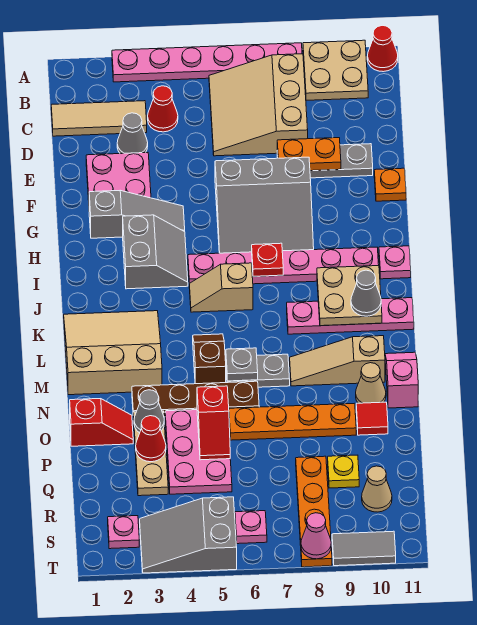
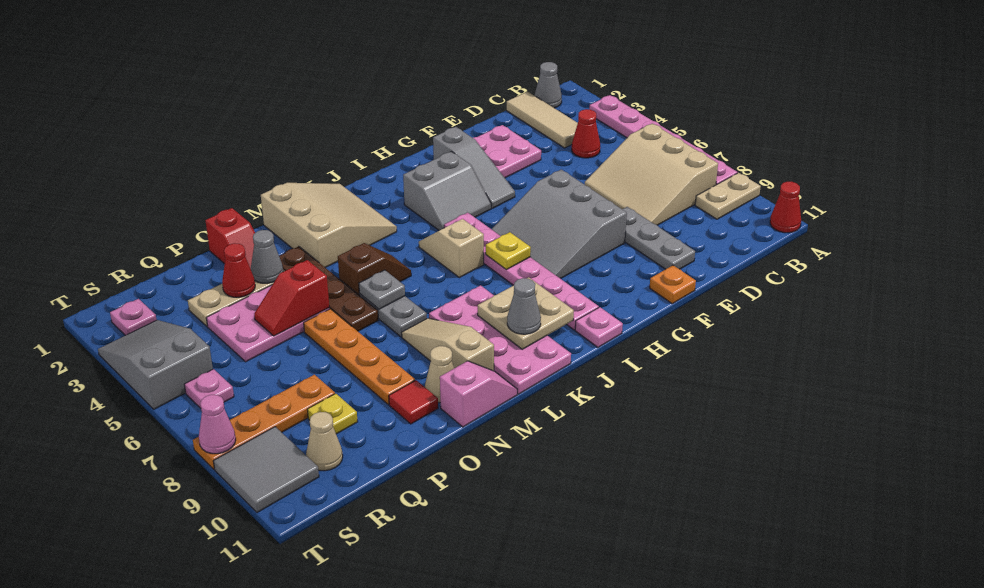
tan plate A9:B10 level 1 -> tan plate A9:B9 level 1
tan slope B6:D8 level 1 top 8 -> tan slope B6:D8 level 1 top B
grey cone D3 level 1 -> grey cone B1 level 1
orange plate E8:E9 level 2 -> none
red plate I7 level 2 -> yellow plate I7 level 2
pink plate K8:K11 level 1 -> pink plate K8:L11 level 1
grey tile T9:T10 level 1 -> grey tile S9:T10 level 1

